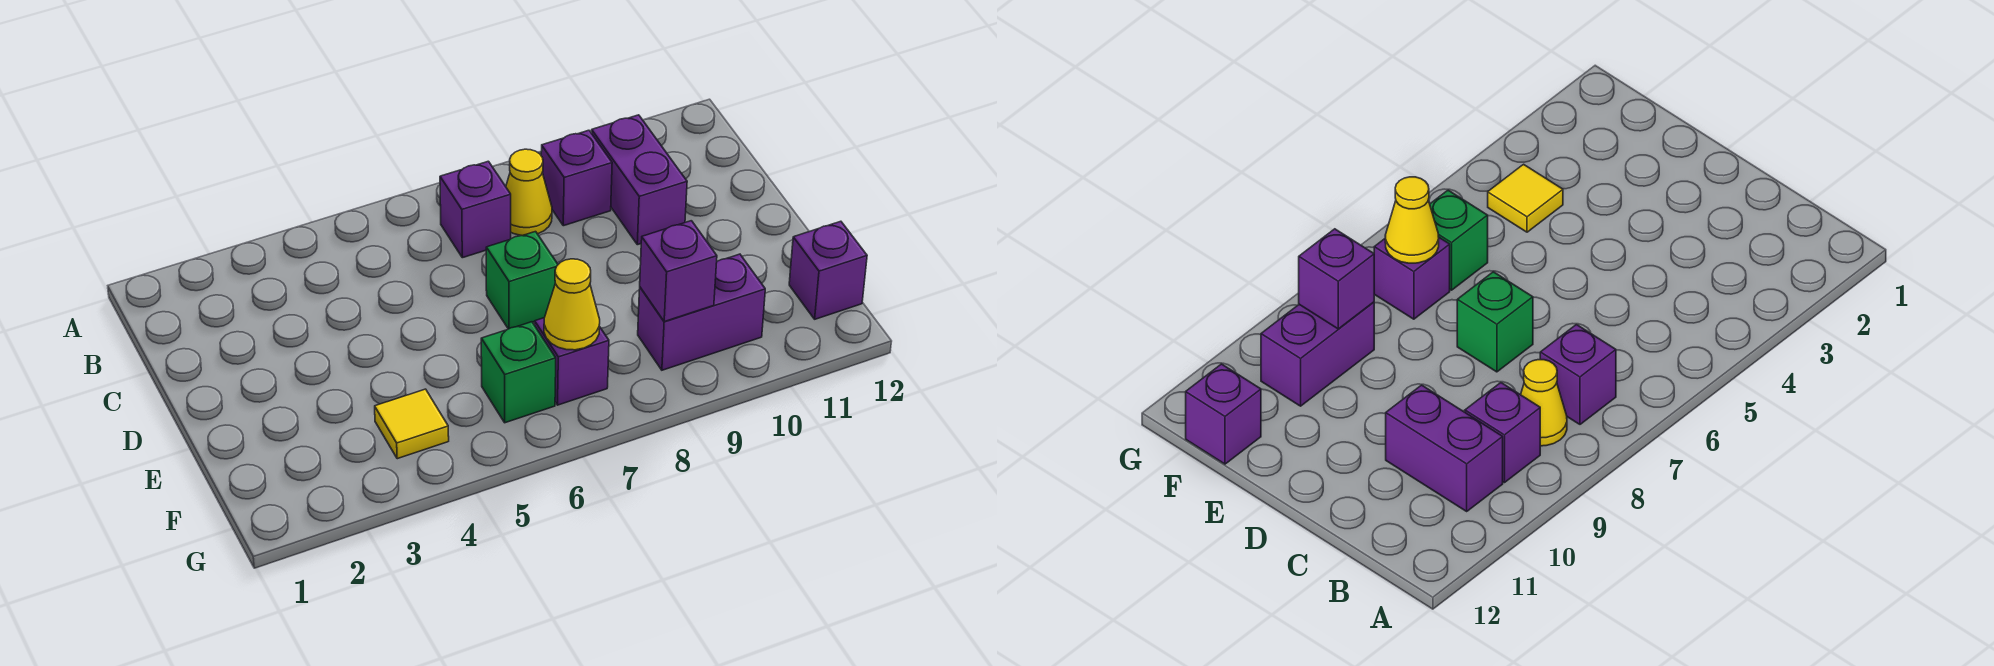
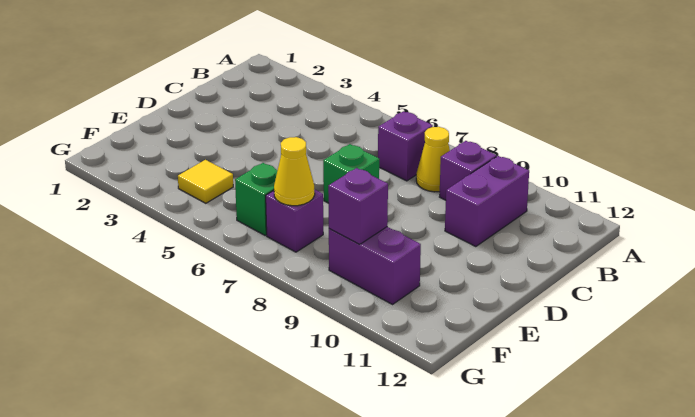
purple brick F12 level 1 -> none

